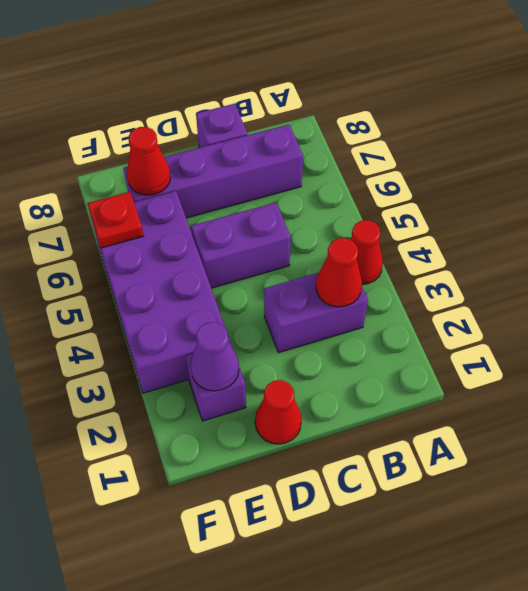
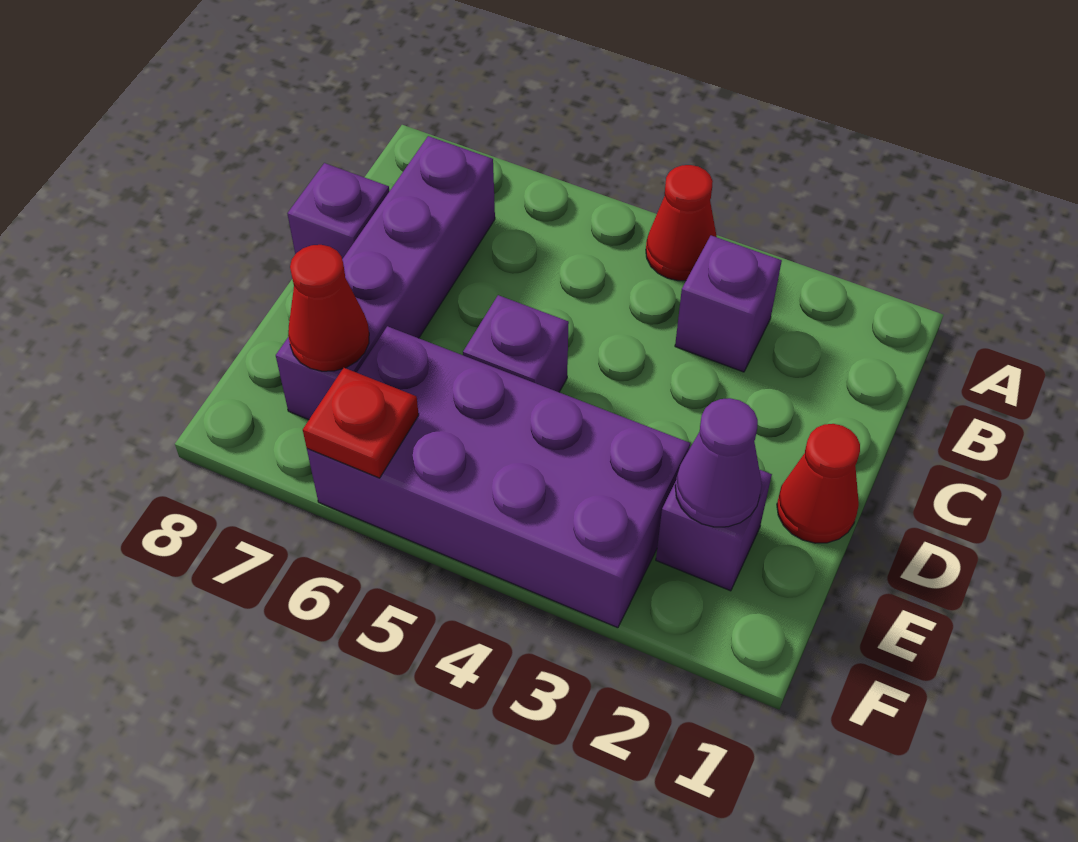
purple brick B3:C3 level 1 -> purple brick B3 level 1
red cone B3 level 2 -> none
purple brick C5:D5 level 1 -> purple brick D5 level 1

